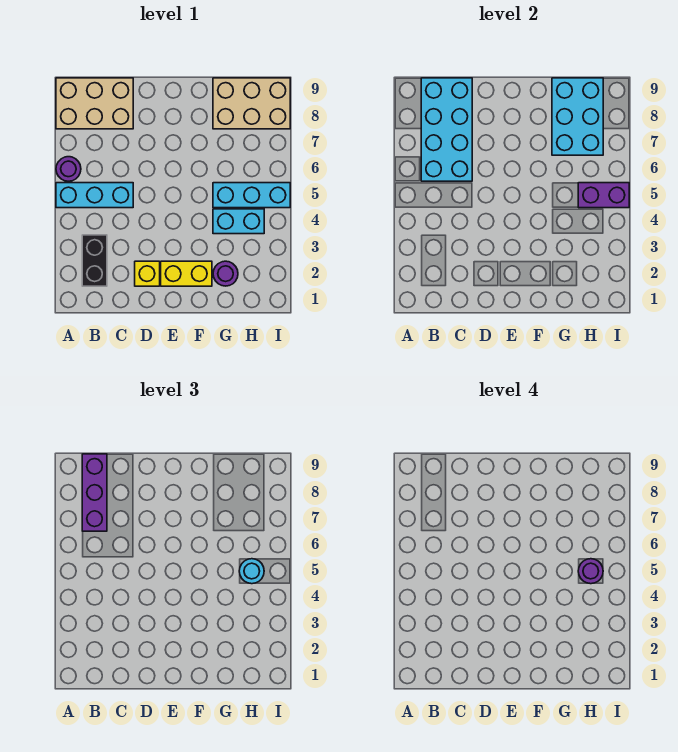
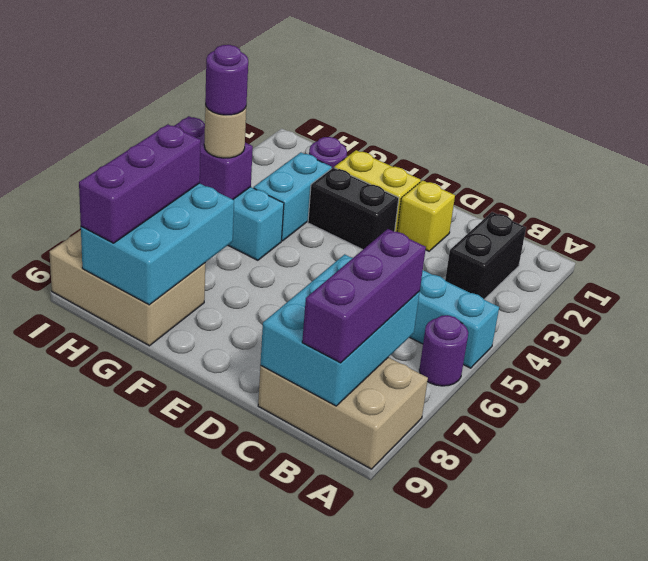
cyan brick B6:C9 level 2 -> cyan brick B7:C9 level 2
none -> black brick E3:F3 level 1
cyan brick G4:H4 level 1 -> cyan brick G3:G4 level 1
cyan round brick H5 level 3 -> tan round brick H5 level 3
none -> purple brick H7:H9 level 3

